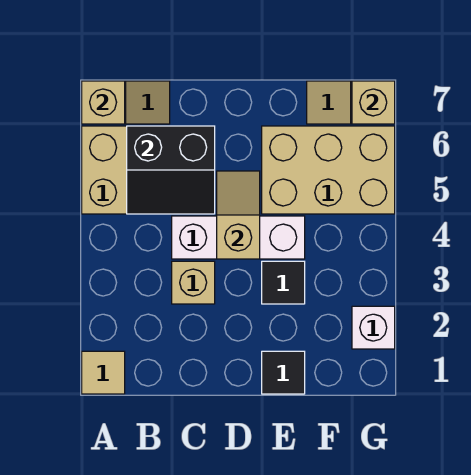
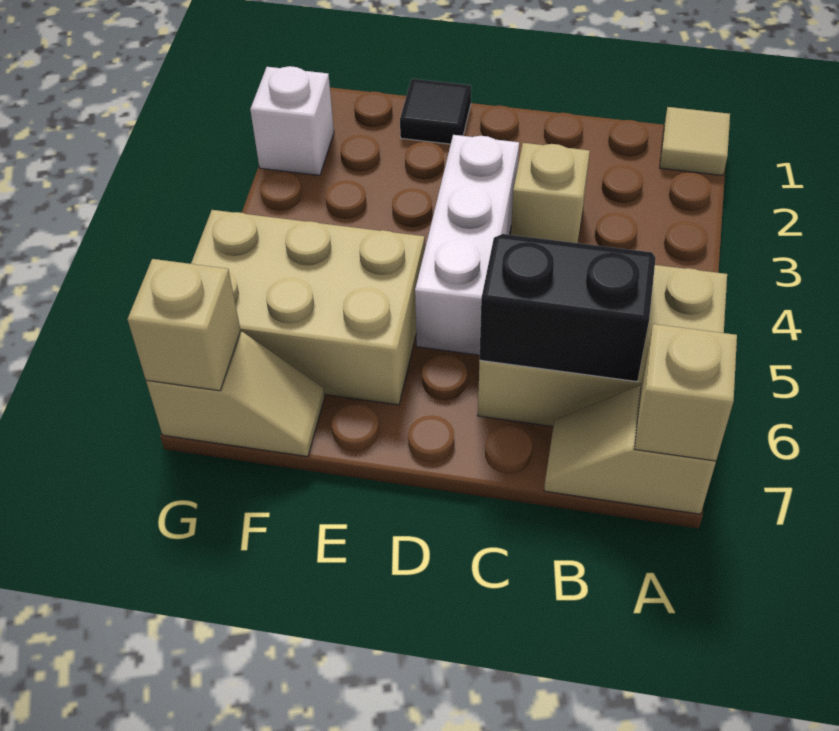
white brick C4:E4 level 1 -> white brick D3:D5 level 1
tan slope D4:D5 level 2 top 4 -> none
black tile E3 level 1 -> none

